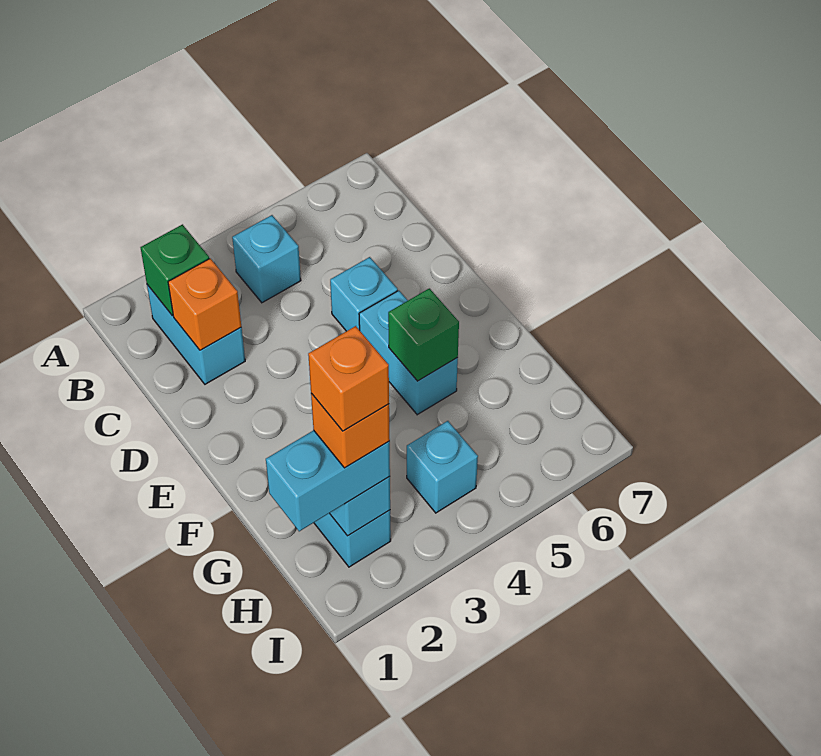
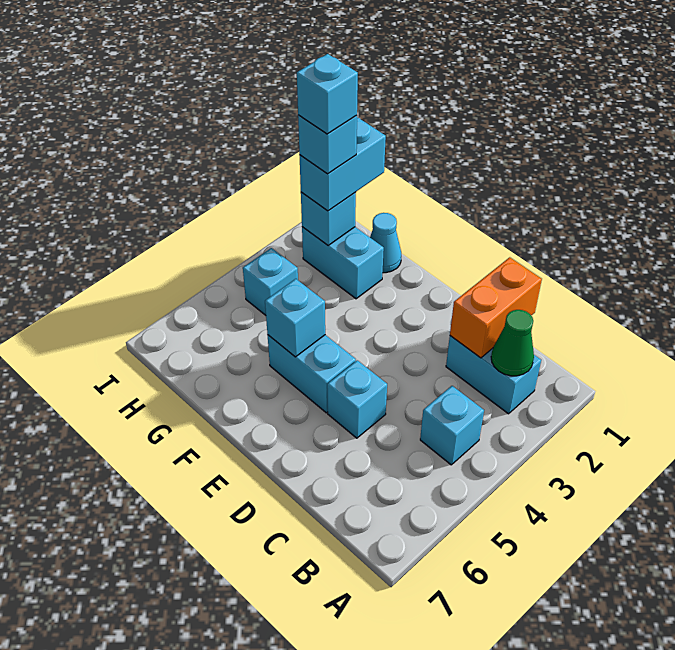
green brick B2 level 2 -> green cone B2 level 2
orange brick C2 level 2 -> orange brick C1:C2 level 2
green brick F5 level 2 -> cyan brick F5 level 2
none -> cyan cone G1 level 1
orange brick H2 level 4 -> cyan brick H2 level 4
orange brick H2 level 5 -> cyan brick H2 level 5

